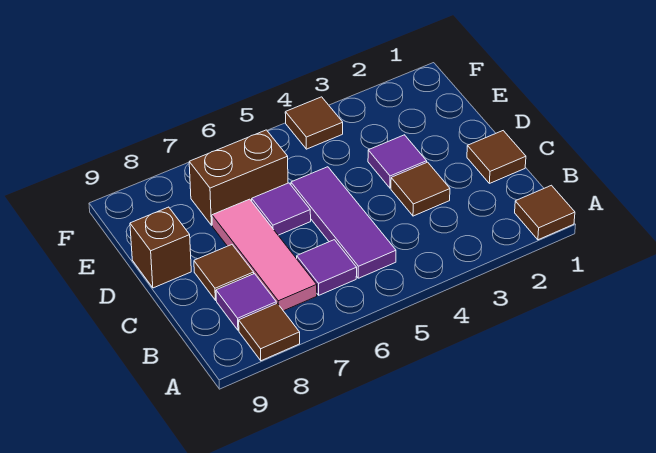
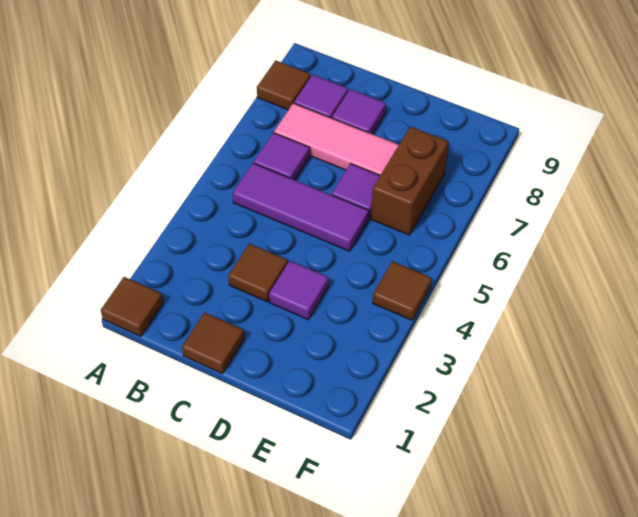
brown tile C8 level 1 -> purple tile C8 level 1
brown brick D9 level 1 -> none

